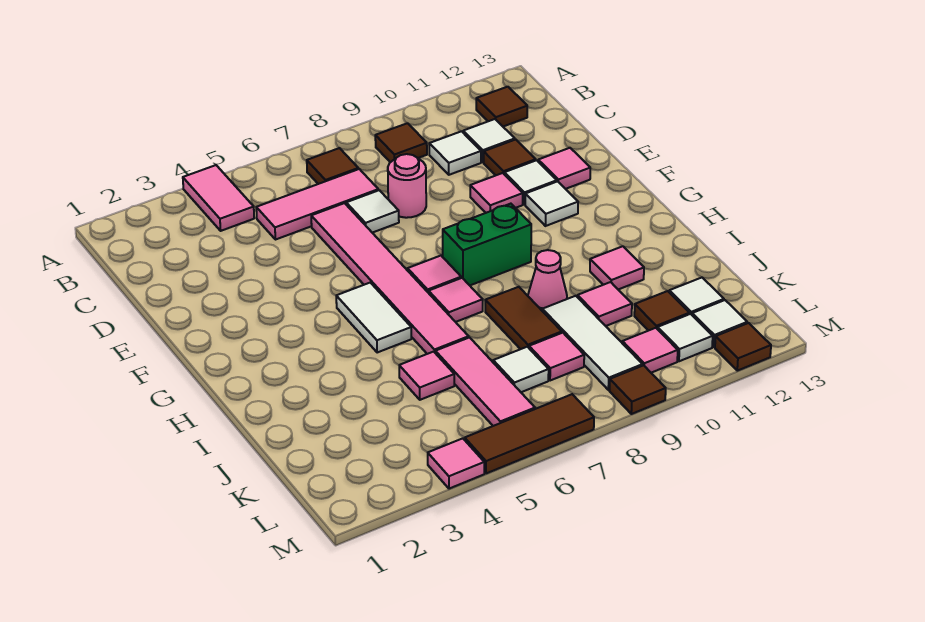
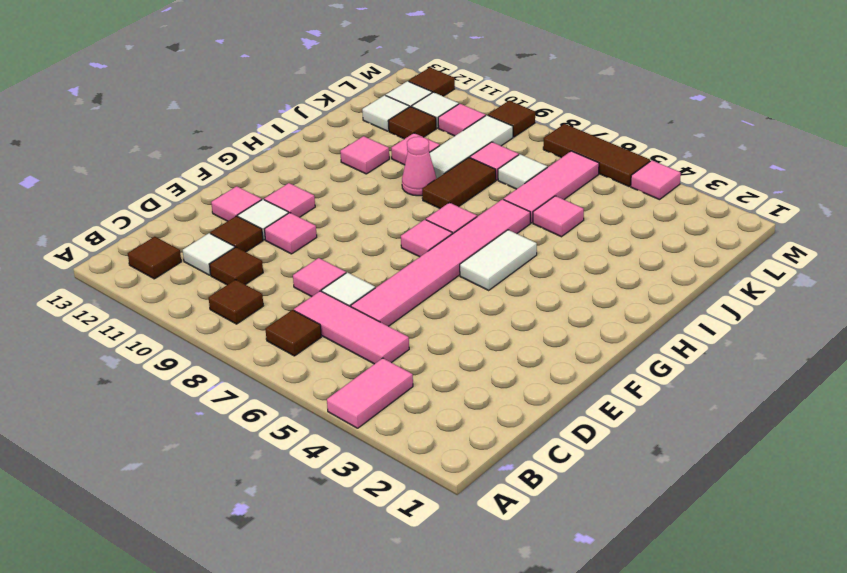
white tile C10 level 1 -> brown tile C10 level 1
pink round brick D8 level 1 -> pink tile D8 level 1
white tile F11 level 1 -> pink tile F11 level 1
green brick G8:G9 level 1 -> none

